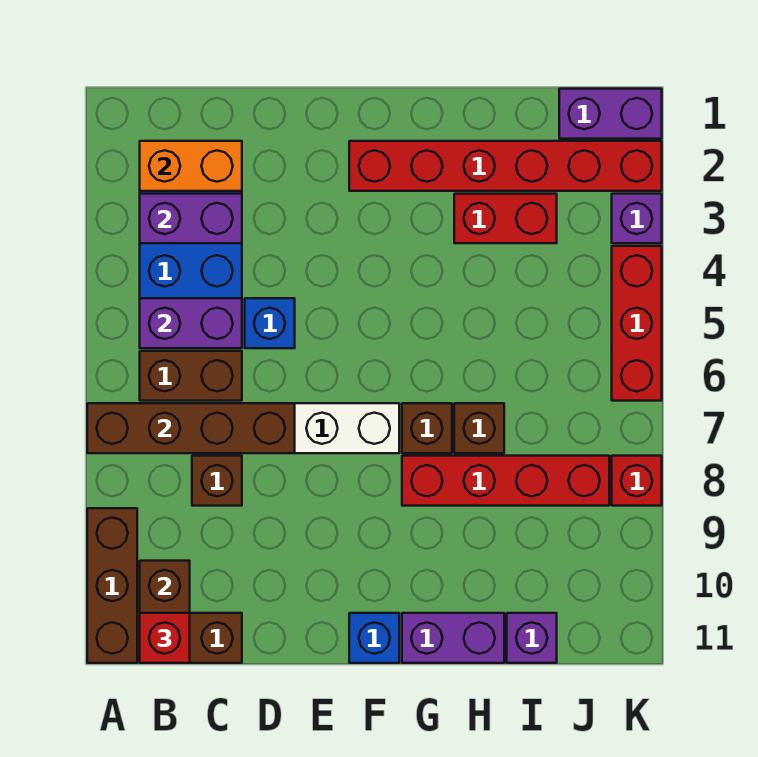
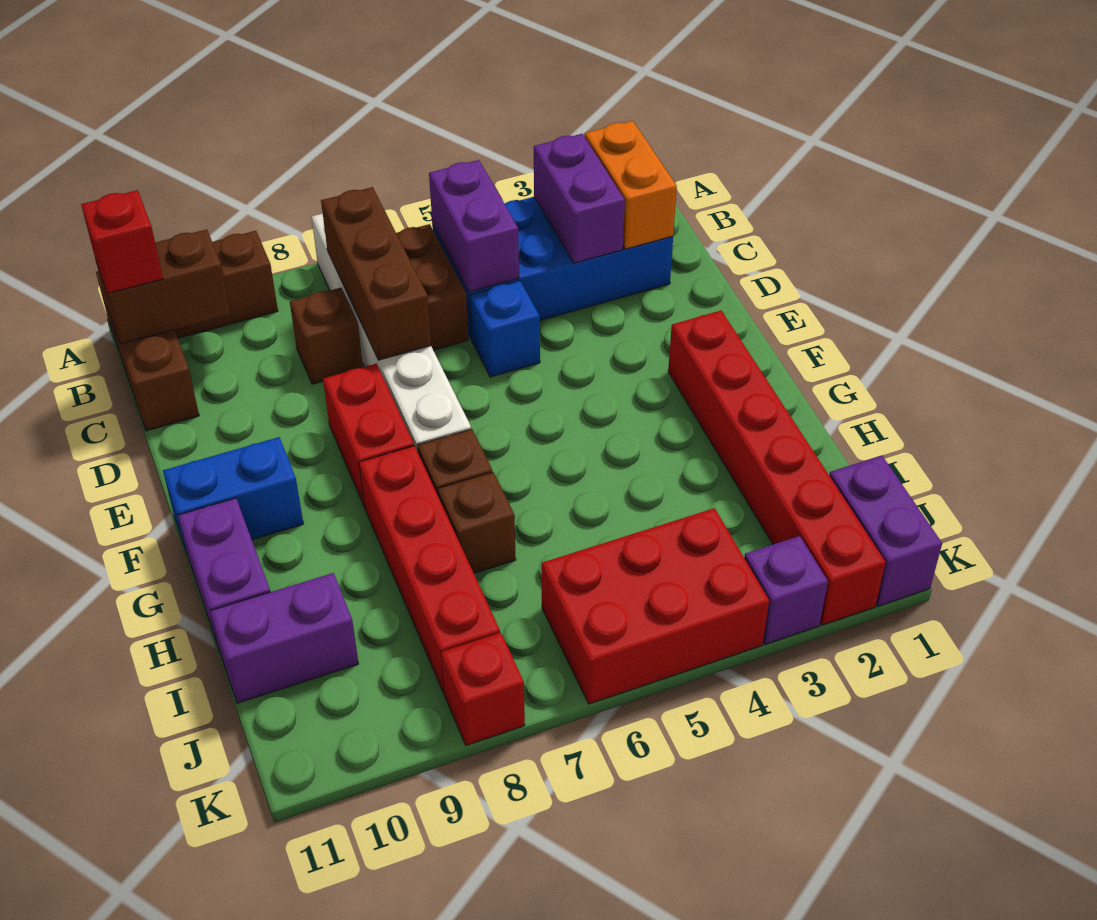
brown brick A7:D7 level 2 -> brown brick B7:D7 level 2
blue brick F11 level 1 -> blue brick F10:F11 level 1
red brick H3:I3 level 1 -> red brick E8:F8 level 1
purple brick I11 level 1 -> purple brick I10:I11 level 1
red brick K4:K6 level 1 -> red brick J4:K6 level 1

